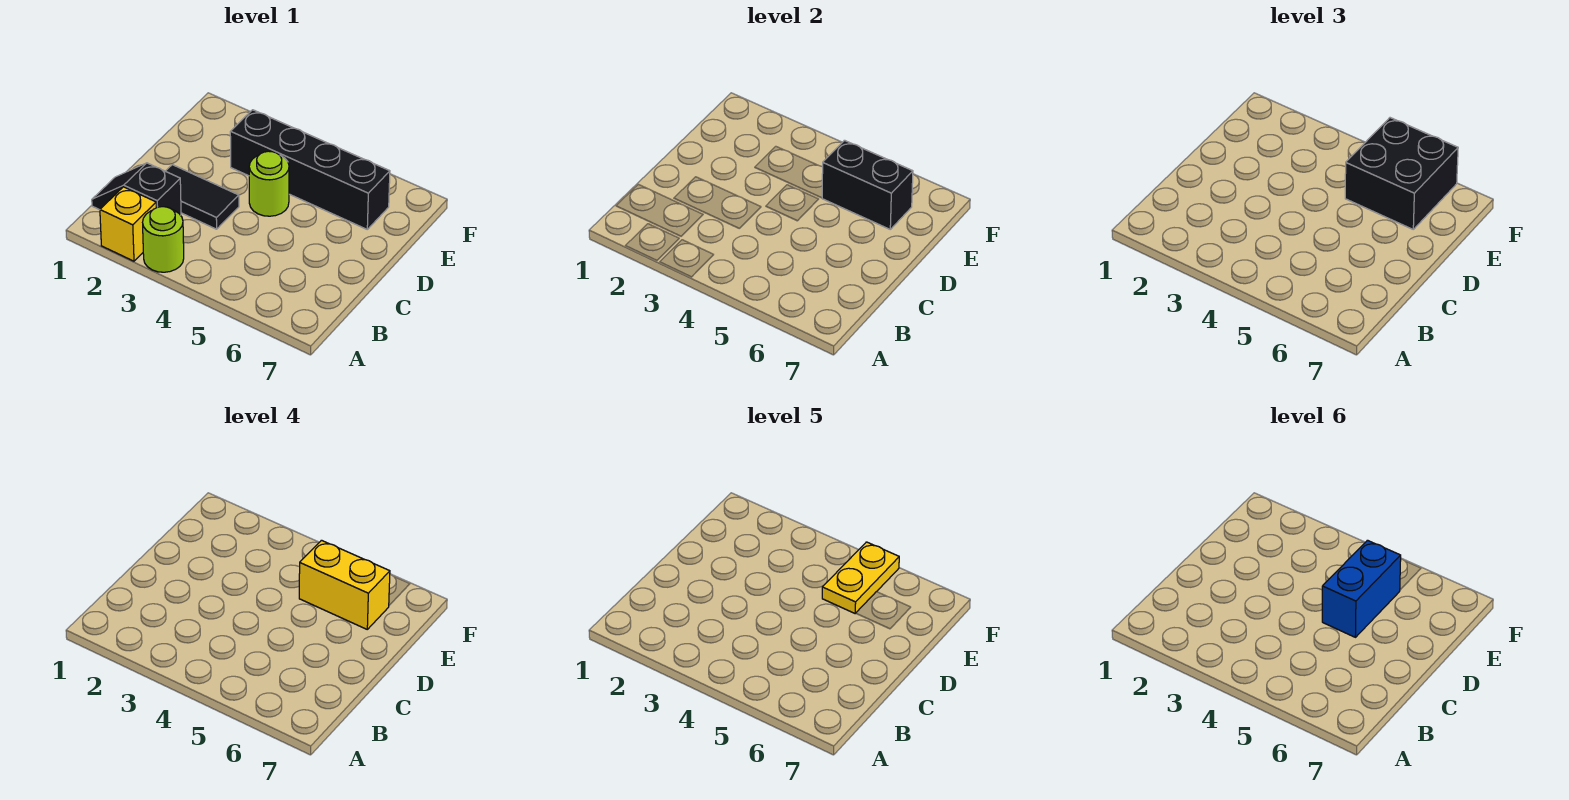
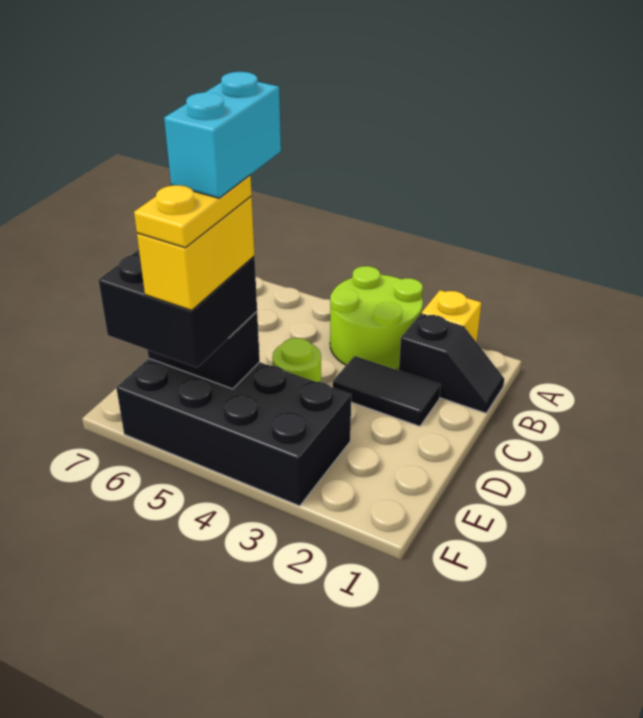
lime round brick A3 level 1 -> lime round brick A3:B4 level 1
blue brick D5:E5 level 6 -> cyan brick D5:E5 level 6
black brick E3:E6 level 1 -> black brick E3:F6 level 1
yellow brick E5:E6 level 4 -> yellow brick E5:F5 level 4

